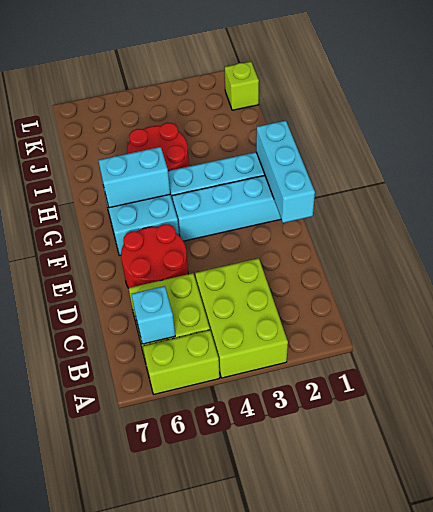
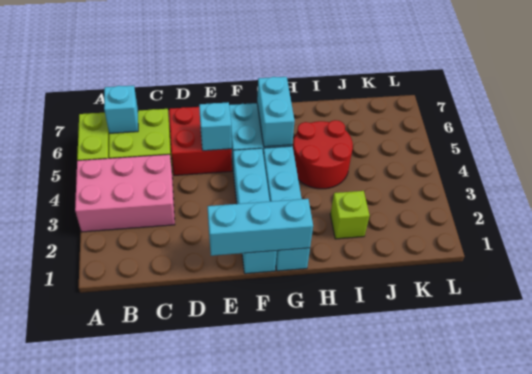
lime brick A3:C4 level 1 -> pink brick A3:C4 level 1
red round brick D5:E6 level 1 -> red brick D5:E6 level 1
none -> cyan brick E5 level 2
lime brick K1 level 1 -> lime brick I2 level 1

